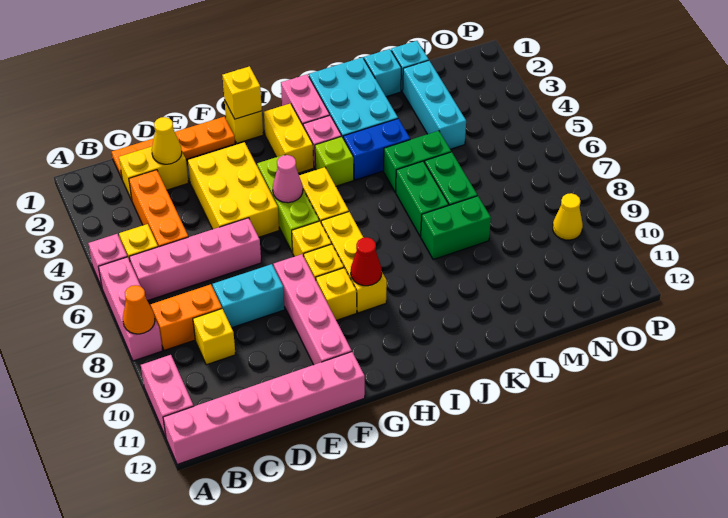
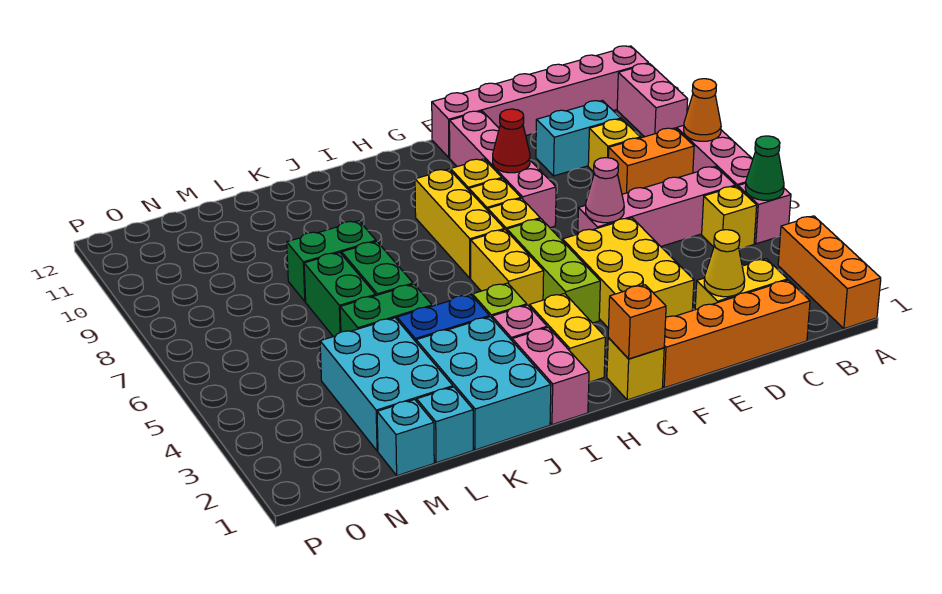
none -> green cone A5 level 2
orange plate C1:F1 level 1 -> orange brick C1:F1 level 1
orange brick C3:C5 level 1 -> orange brick A1:A3 level 1
cyan brick D8:E8 level 1 -> cyan brick C10:D10 level 1
yellow brick G1 level 2 -> orange brick G1 level 2
pink cone G5 level 2 -> pink cone E6 level 2
red cone H9 level 2 -> red cone F9 level 2
cyan brick M2:M4 level 1 -> cyan brick L2:M4 level 1
yellow cone O9 level 1 -> none

